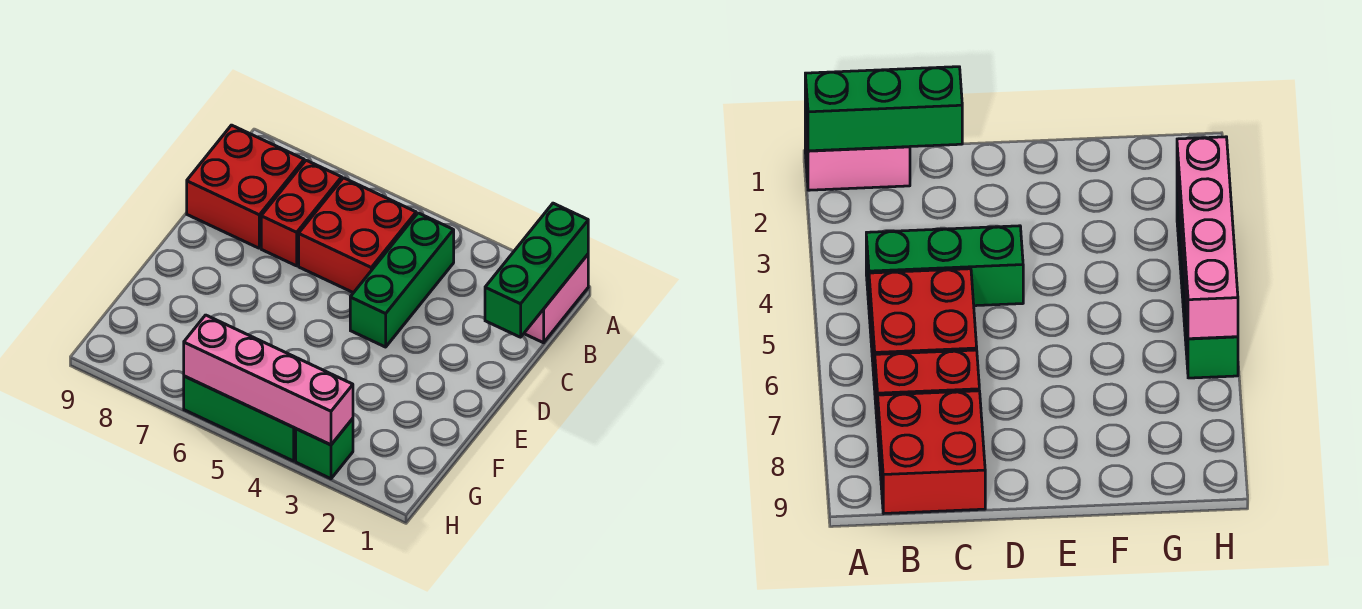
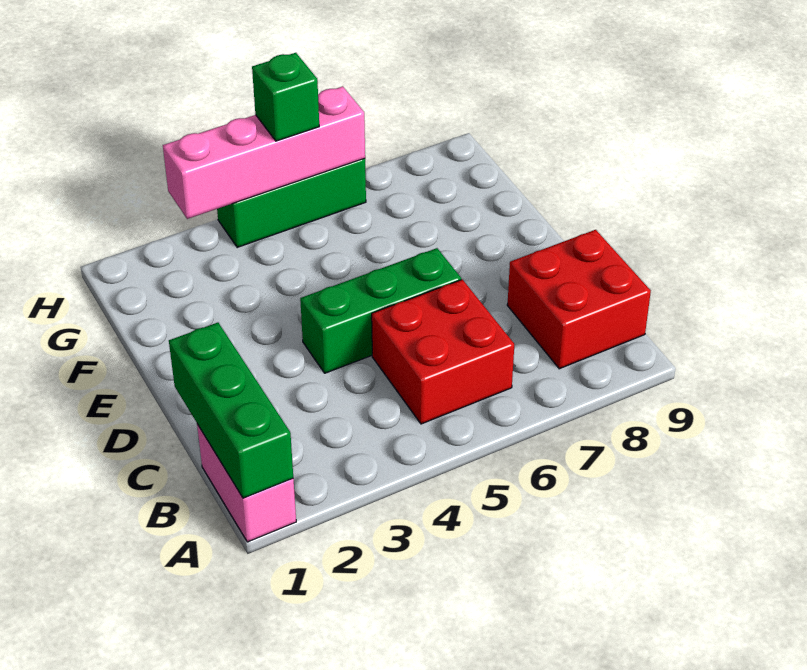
green brick B4:D4 level 1 -> green brick D4:D6 level 1
red brick B7:C7 level 1 -> none
green brick H3 level 1 -> green brick H5 level 3

